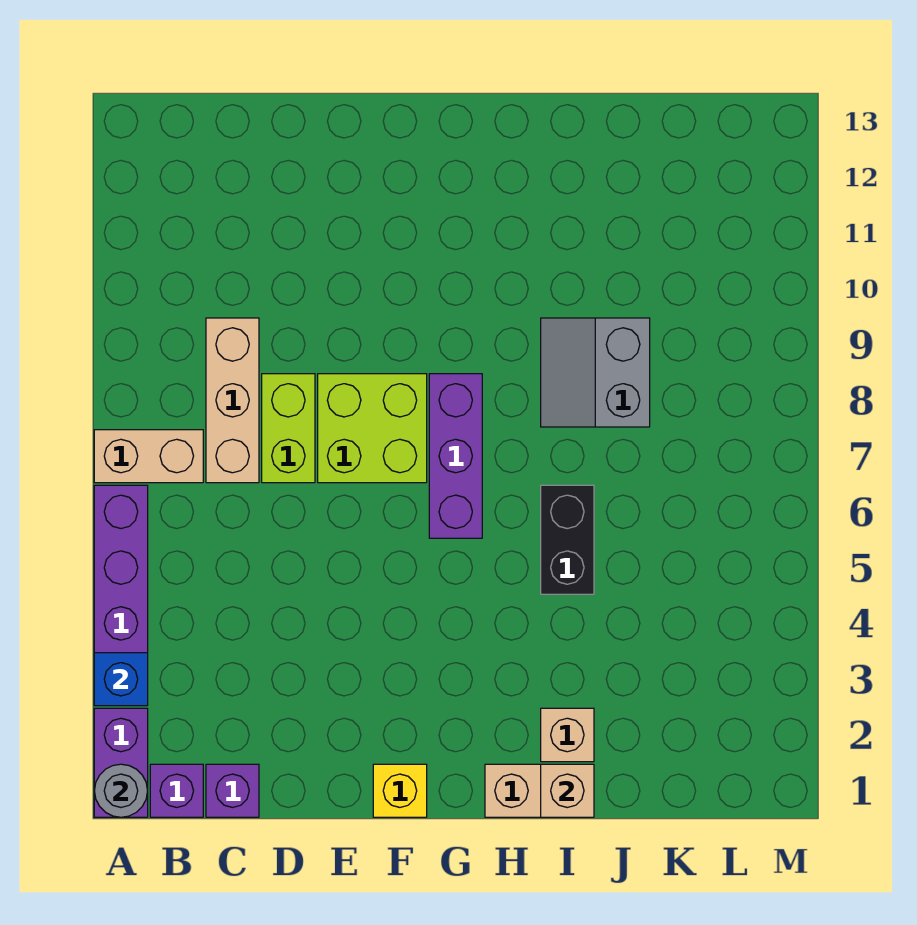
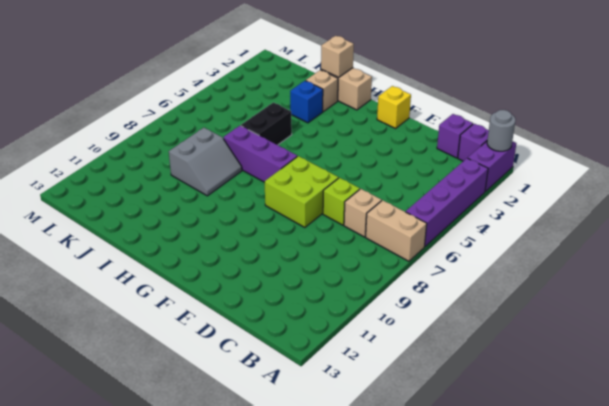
blue brick A3 level 2 -> blue brick I3 level 1
tan brick C7:C9 level 1 -> tan brick C7 level 1
lime brick D7:D8 level 1 -> lime brick D7 level 1
purple brick G6:G8 level 1 -> purple brick G7:I7 level 1

